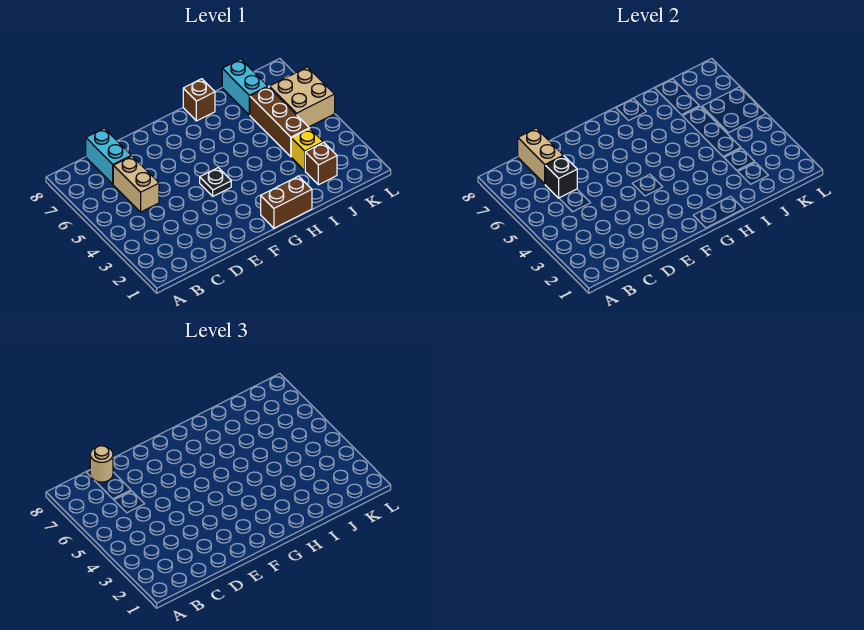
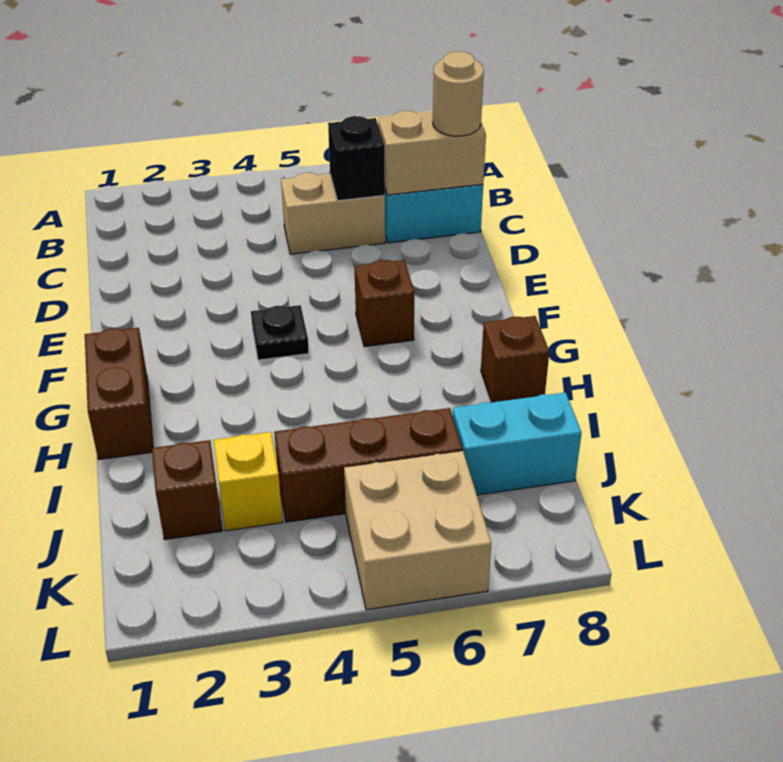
none -> brown brick F6 level 1

